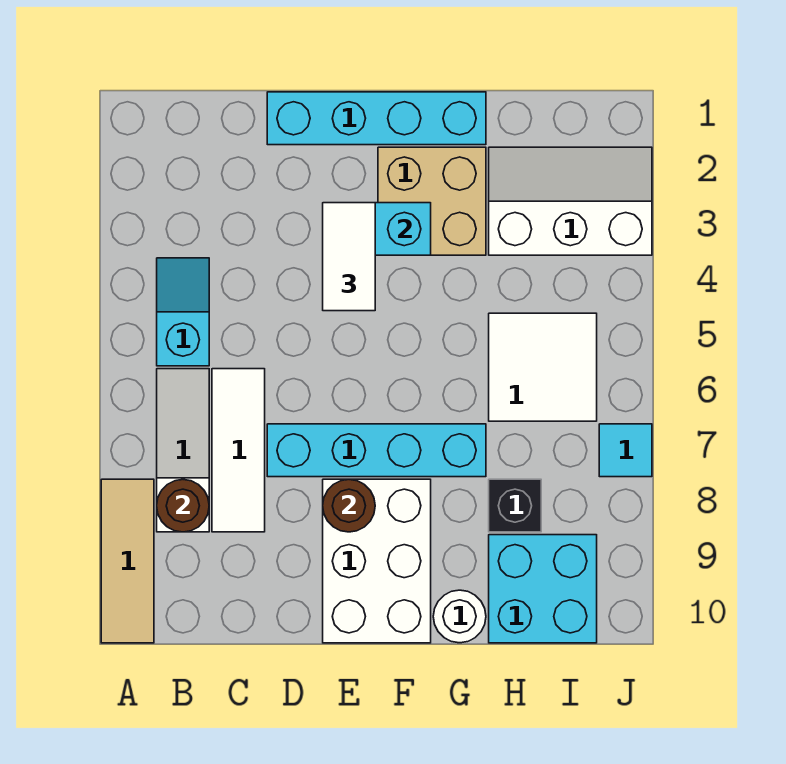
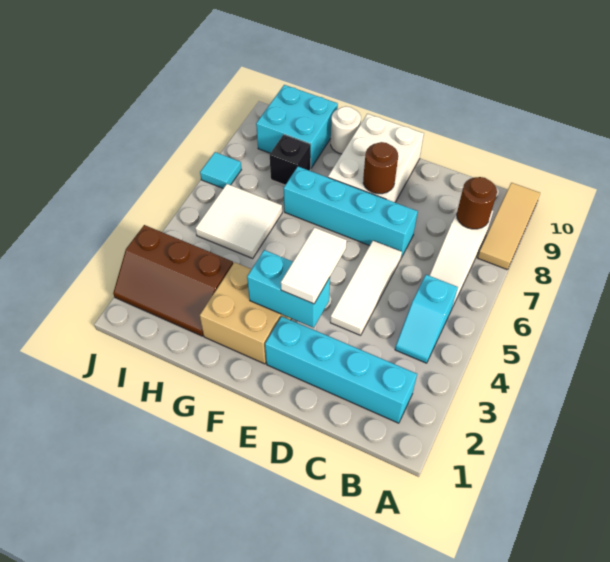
white tile C6:C8 level 1 -> white tile D4:D6 level 1
cyan brick D1:G1 level 1 -> cyan brick B2:E2 level 1
white slope H2:J3 level 1 top 3 -> brown slope H2:J3 level 1 top 3

